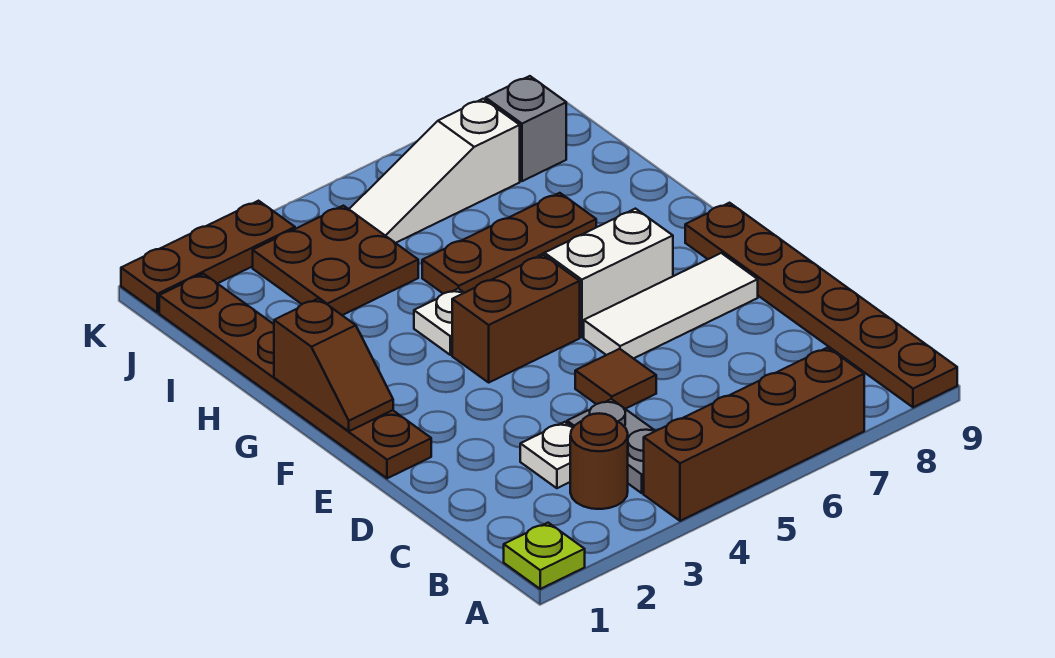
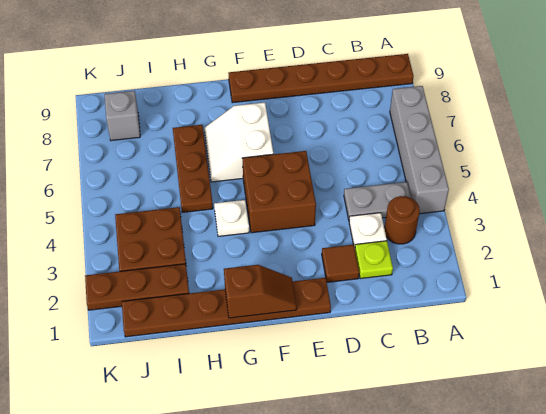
lime plate A1 level 1 -> lime plate C2 level 1
brown brick A4:A7 level 1 -> grey brick A4:A7 level 1
brown tile D5 level 1 -> brown tile D2 level 1
white tile E6:E8 level 1 -> none
brown brick F4:F5 level 1 -> brown brick E4:F5 level 1
white slope J5:J7 level 1 top 7 -> none
brown plate K1:K3 level 1 -> brown plate I2:K2 level 1

